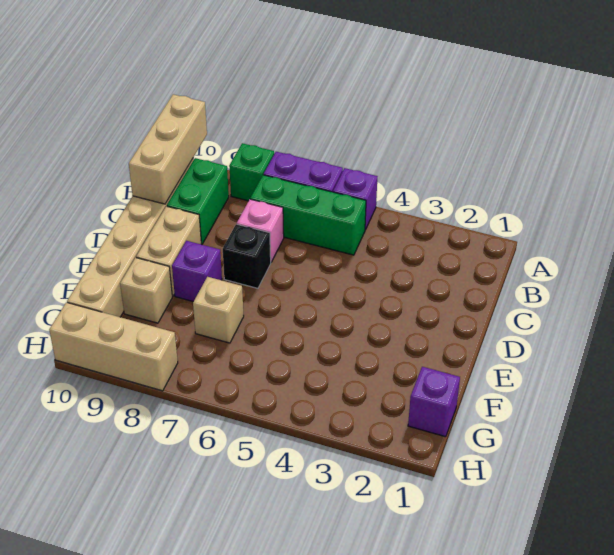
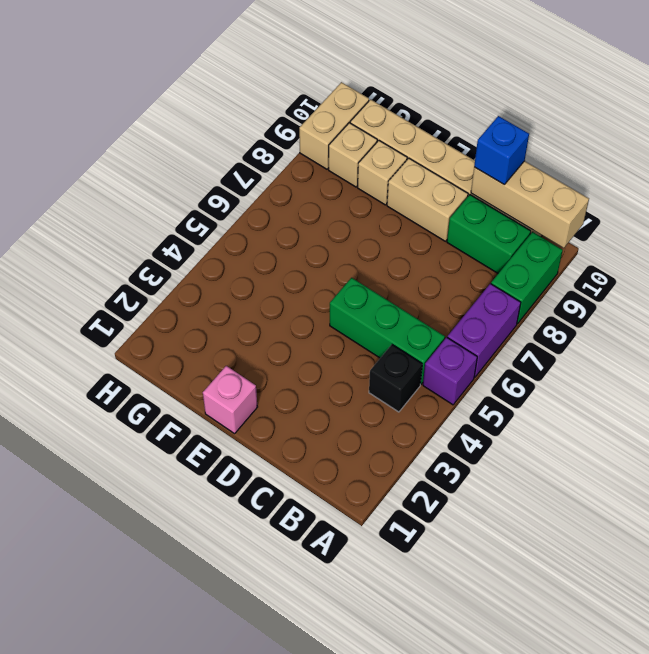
green brick A8 level 1 -> green brick A8:A9 level 1
green brick B5:B7 level 1 -> green brick B5:D5 level 1
pink brick C7 level 1 -> pink brick E1 level 1
none -> blue brick C10 level 3
black brick D7 level 1 -> black brick B4 level 1
purple brick E8 level 1 -> none
tan brick F7 level 1 -> tan brick G9 level 1
purple brick G1 level 1 -> none
tan brick H8:H10 level 1 -> tan brick H9:H10 level 1

